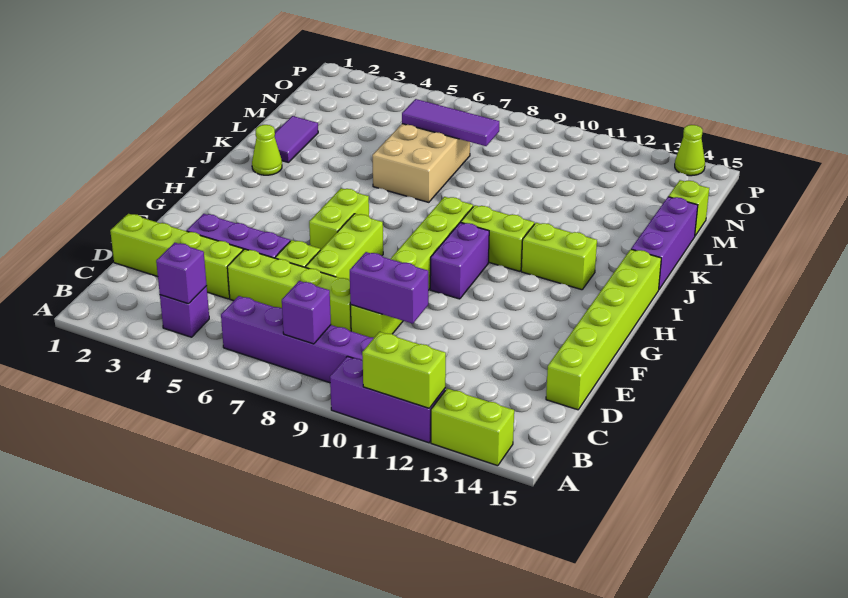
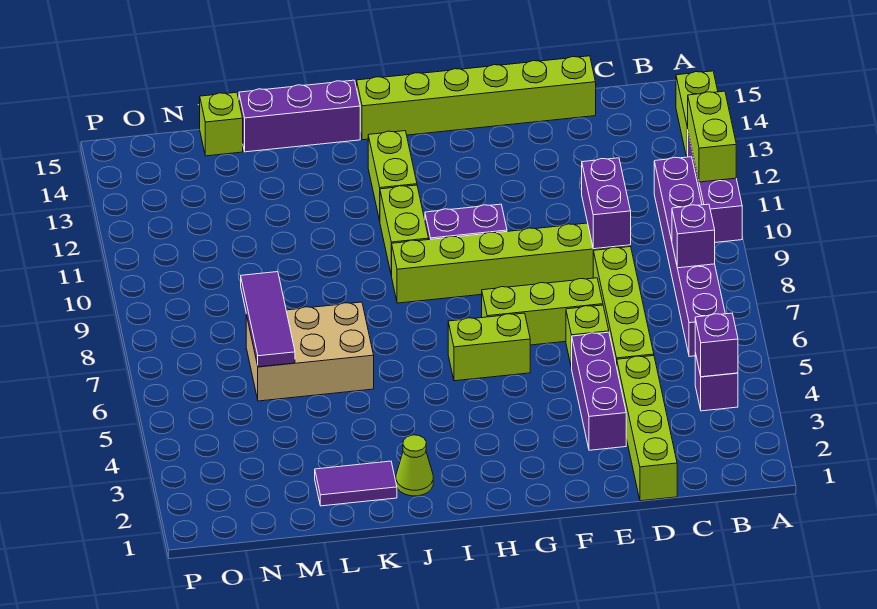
lime cone P14 level 1 -> none

